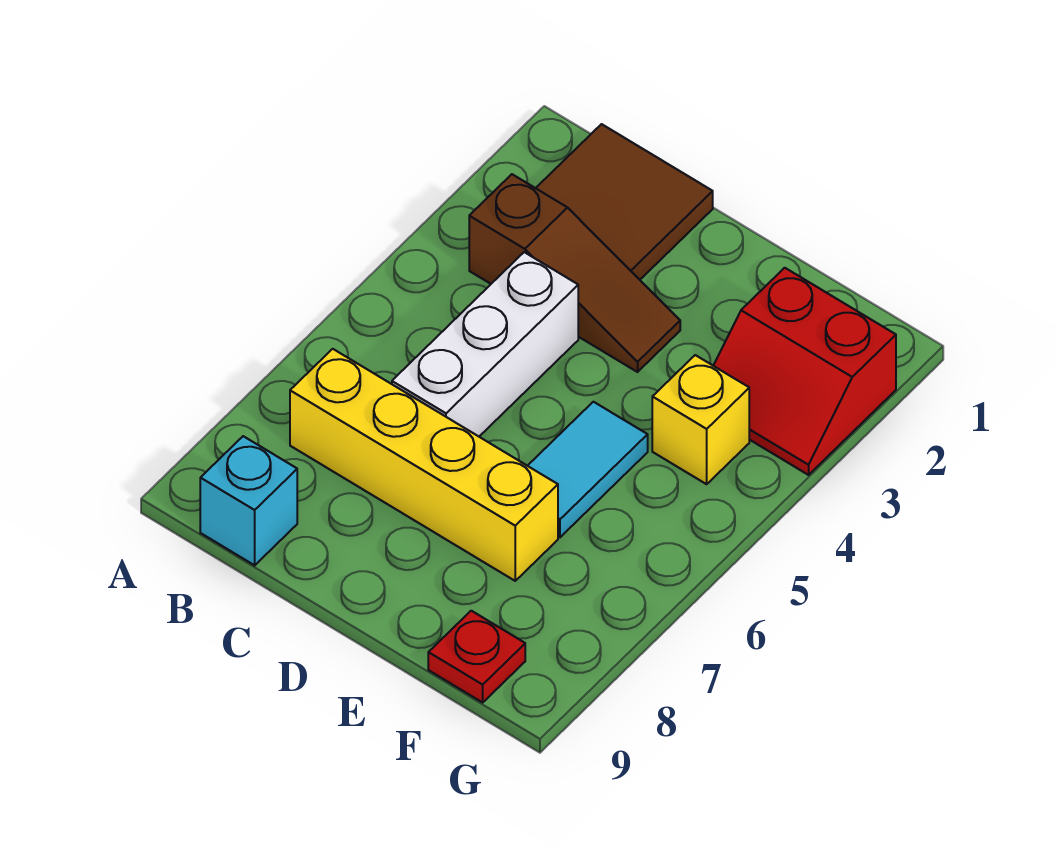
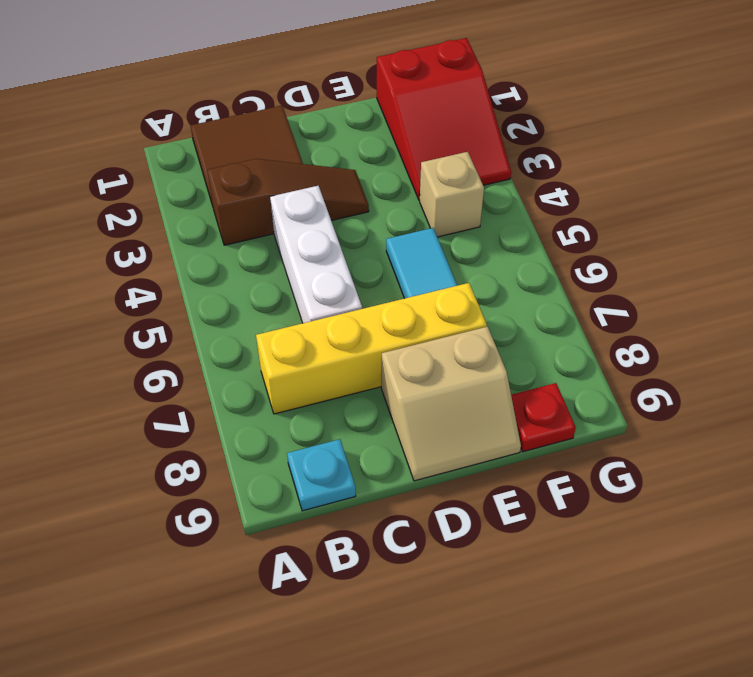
cyan brick B9 level 1 -> cyan plate B9 level 1
none -> tan slope D8:E9 level 1 top 8
red slope F2:G3 level 1 top 2 -> red slope F1:G3 level 1 top 1
yellow brick F4 level 1 -> tan brick F4 level 1

